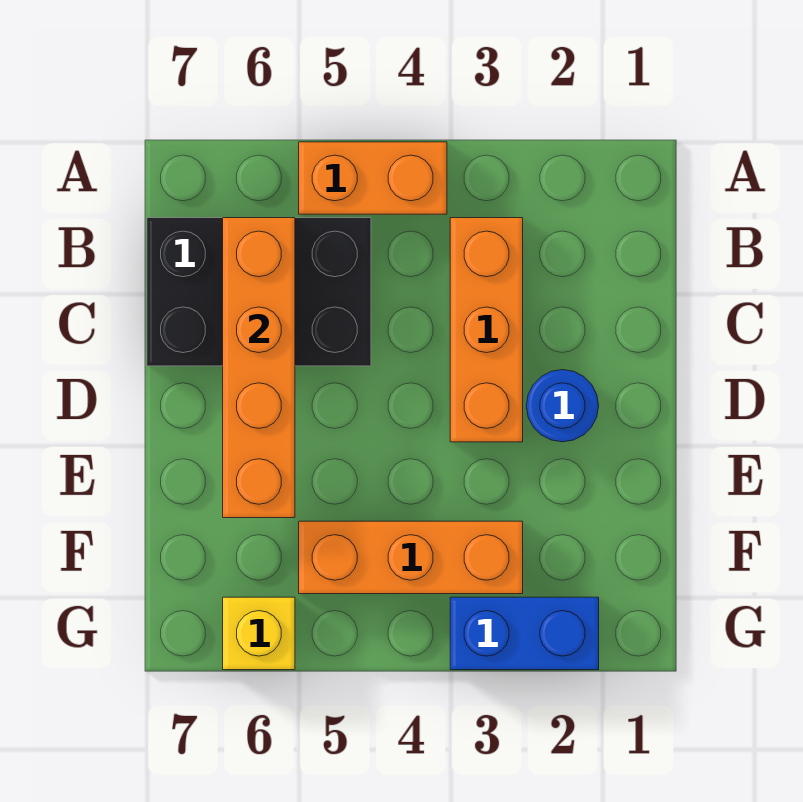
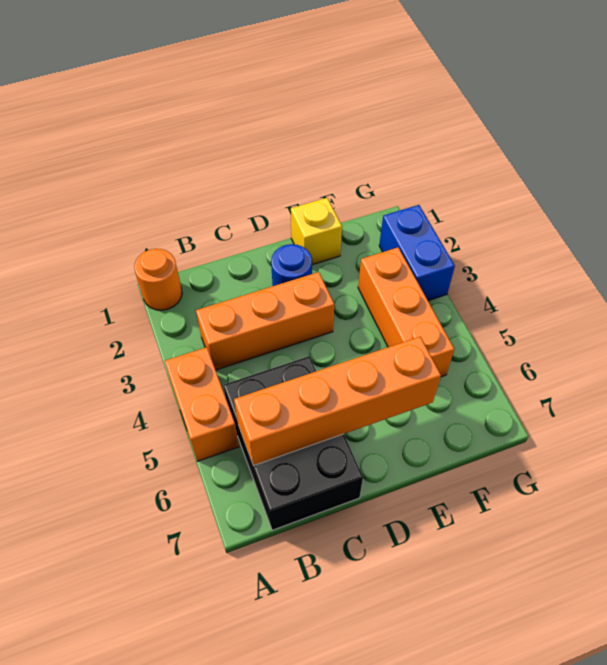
none -> orange round brick A1 level 1
yellow brick G6 level 1 -> yellow brick E1 level 1

